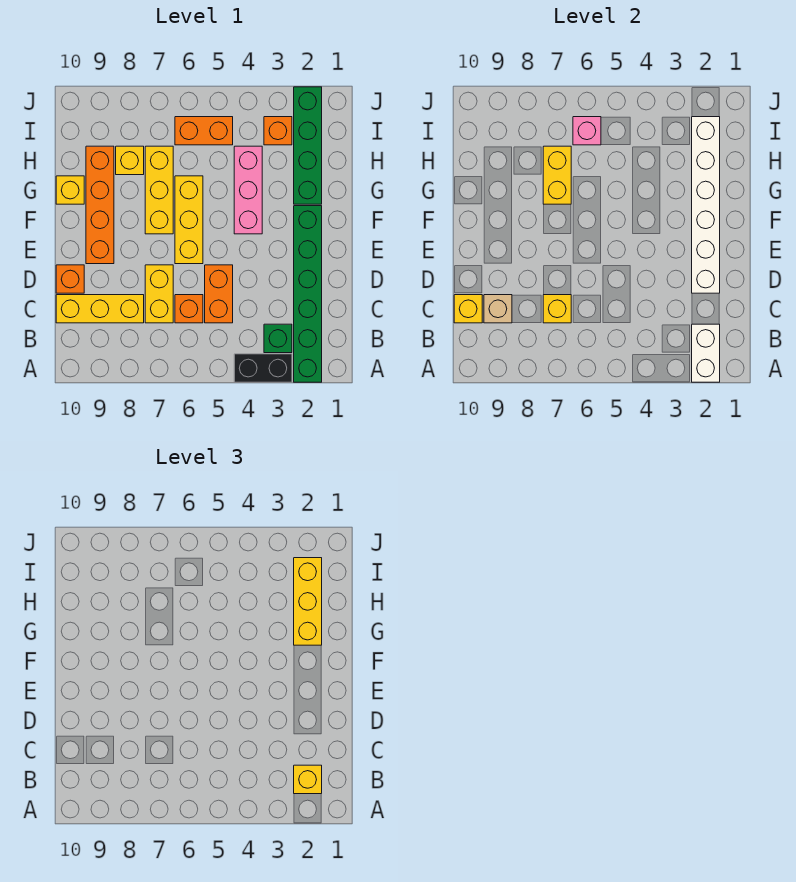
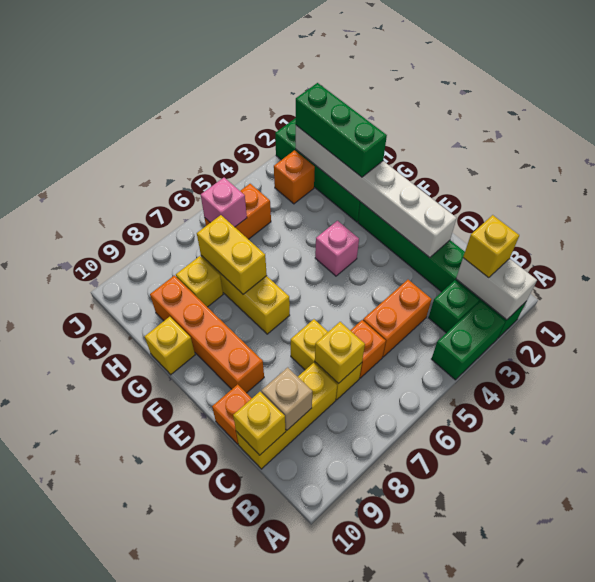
black brick A3:A4 level 1 -> green brick A3:A4 level 1
orange brick C5:D5 level 1 -> orange brick C4:C5 level 1
yellow brick E6:G6 level 1 -> none
pink brick F4:H4 level 1 -> pink brick F4 level 1
yellow brick G2:I2 level 3 -> green brick G2:I2 level 3

